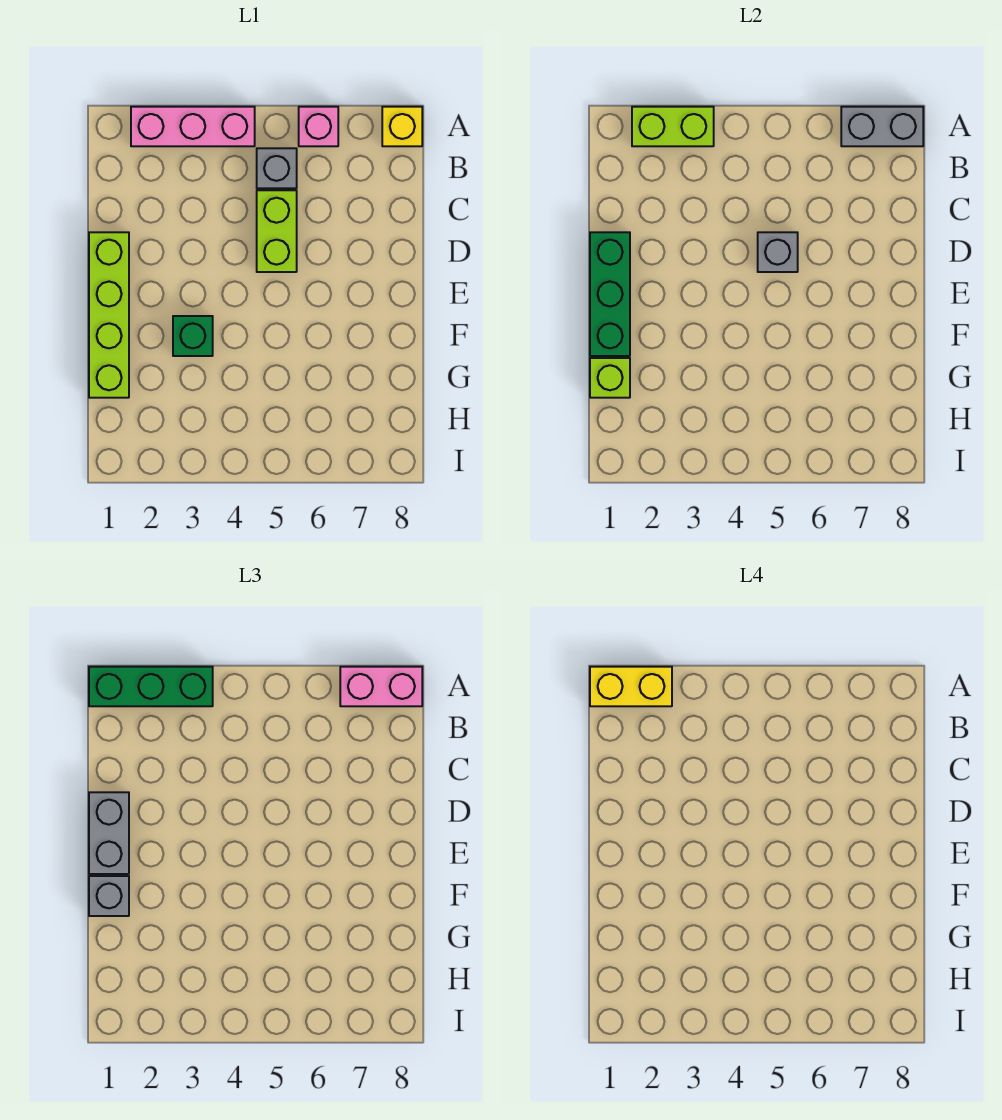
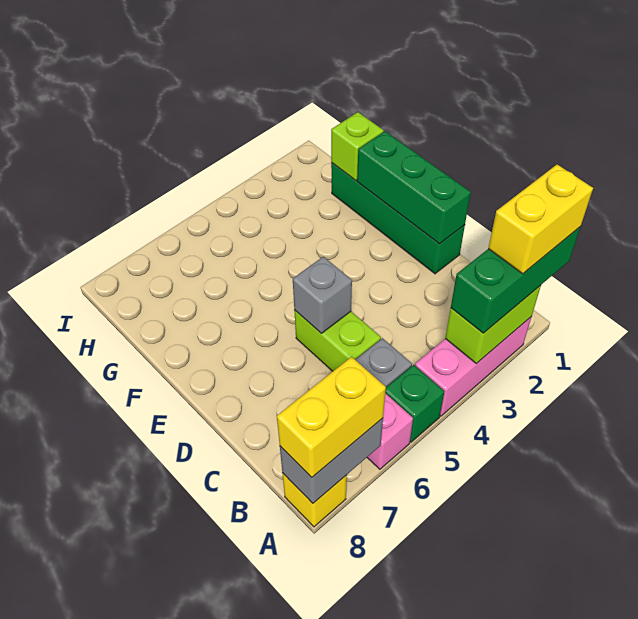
pink brick A7:A8 level 3 -> yellow brick A7:A8 level 3
lime brick D1:G1 level 1 -> green brick D1:G1 level 1
grey brick D1:E1 level 3 -> none
grey brick F1 level 3 -> none
green brick F3 level 1 -> green brick A5 level 1

